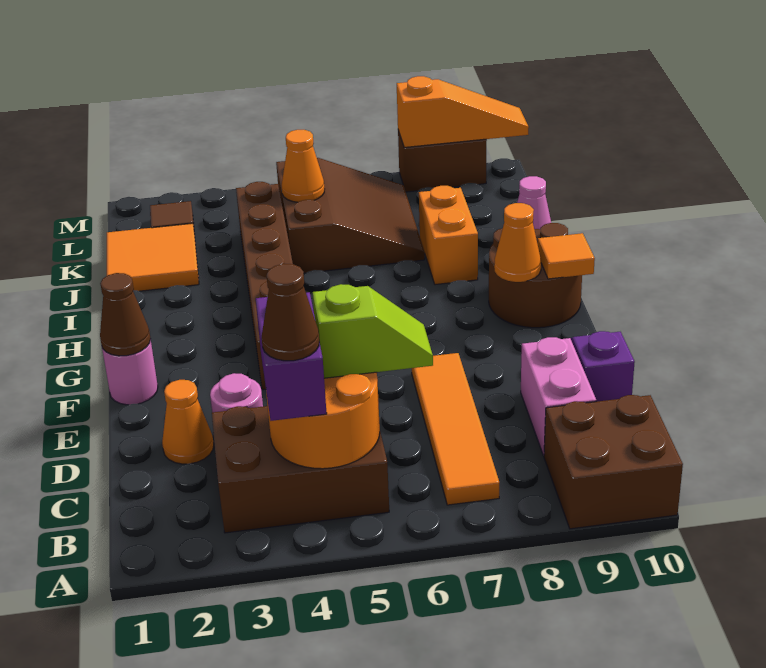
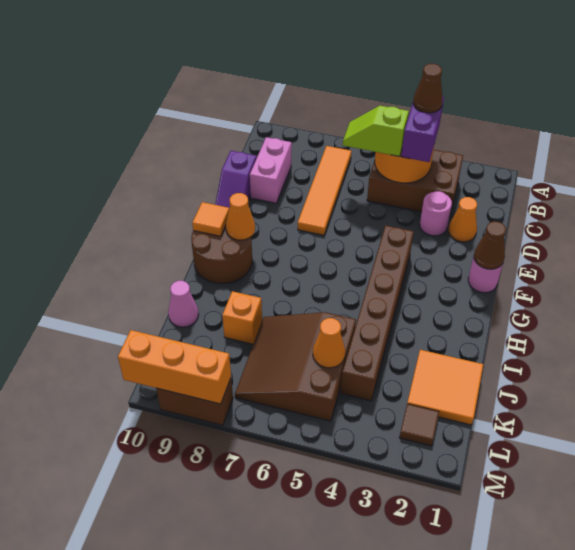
brown brick A9:B10 level 1 -> none
orange brick I8:J8 level 1 -> orange brick J8 level 1
orange slope M8:M10 level 2 top 8 -> orange brick M8:M10 level 2

